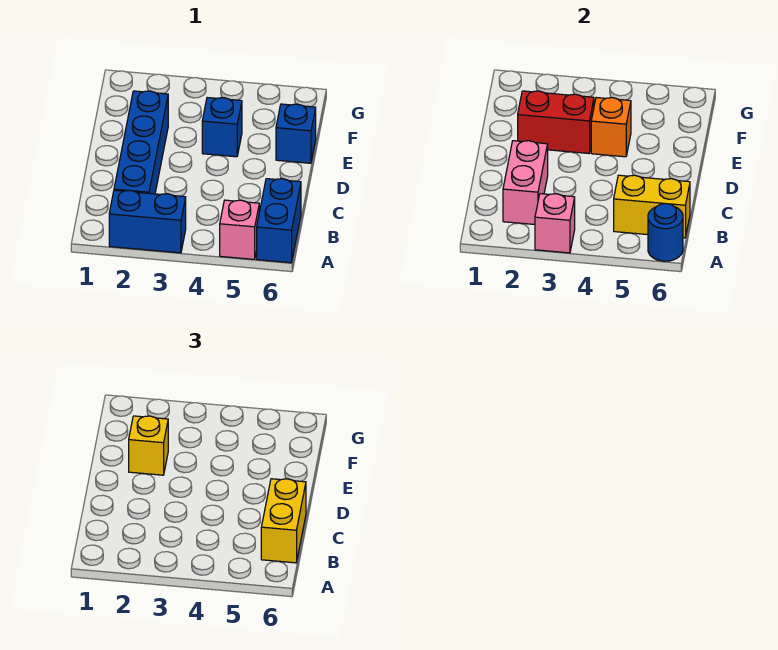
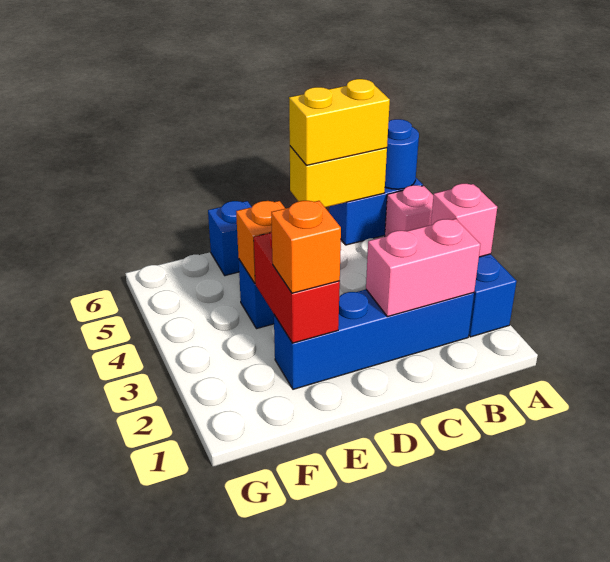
yellow brick B5:B6 level 2 -> yellow brick B6:C6 level 2
yellow brick E2 level 3 -> orange brick E2 level 3

